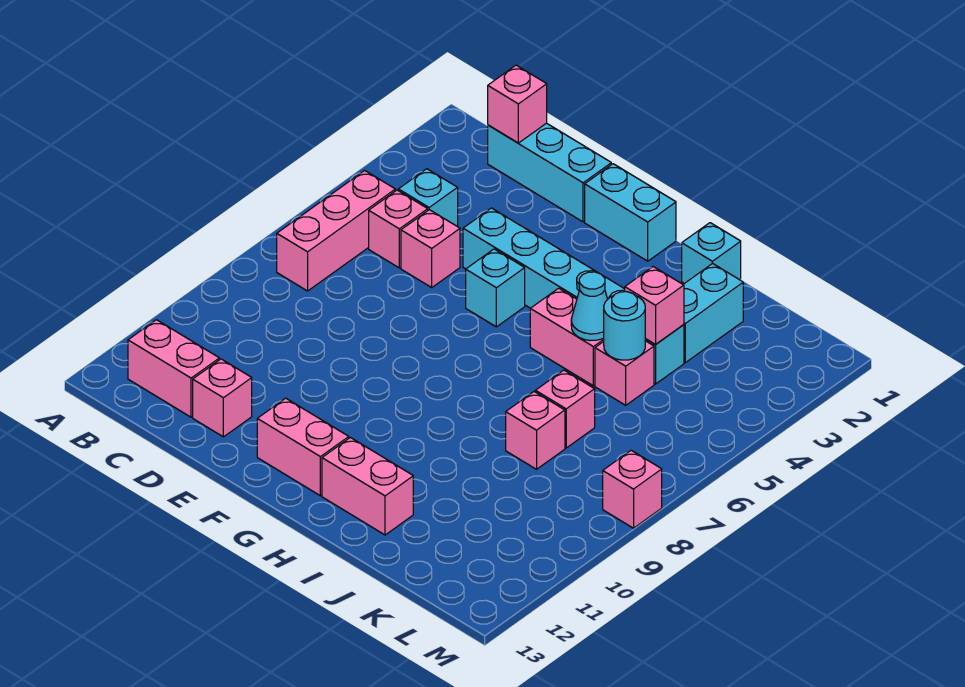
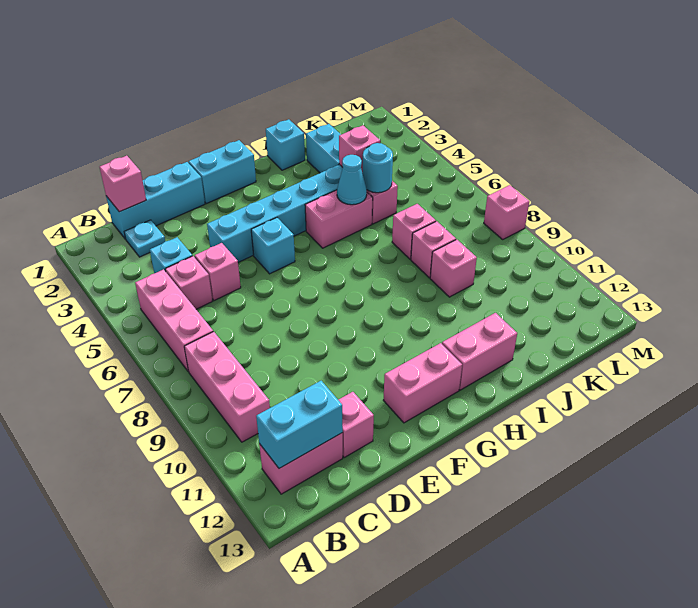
none -> pink brick B8:B10 level 1
none -> cyan brick B12:C12 level 2
none -> cyan plate C2 level 1
none -> pink brick J9 level 1

